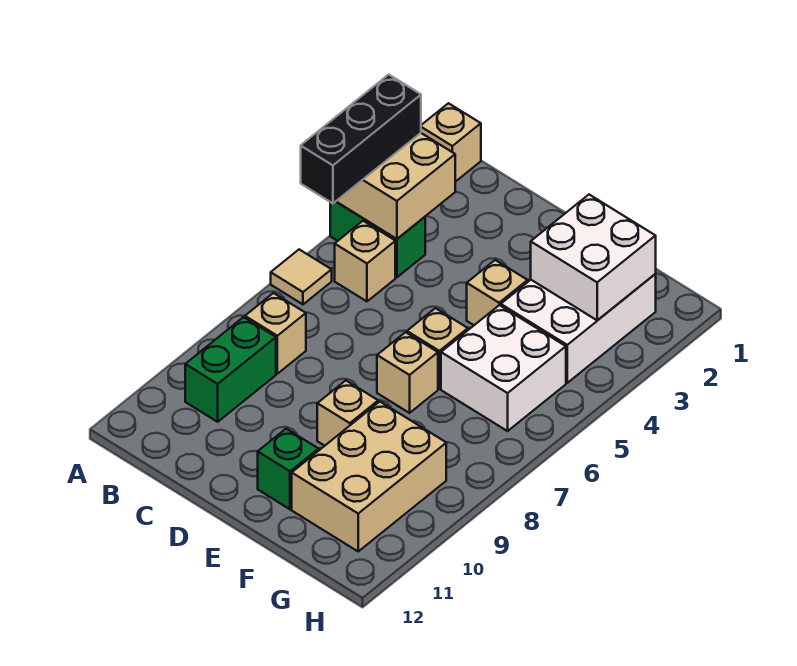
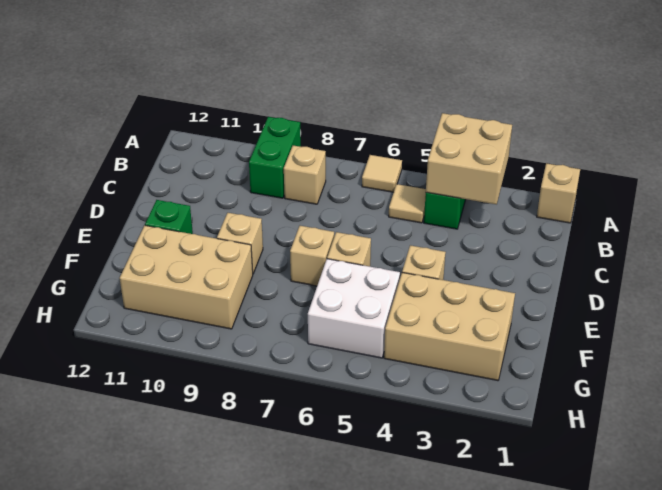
black brick A3:A5 level 3 -> none
tan brick B5 level 1 -> tan tile B5 level 1
green brick B9:B10 level 1 -> green brick A9:B9 level 1
white brick F2:G4 level 1 -> tan brick F2:G4 level 1
white brick F2:G3 level 2 -> none

